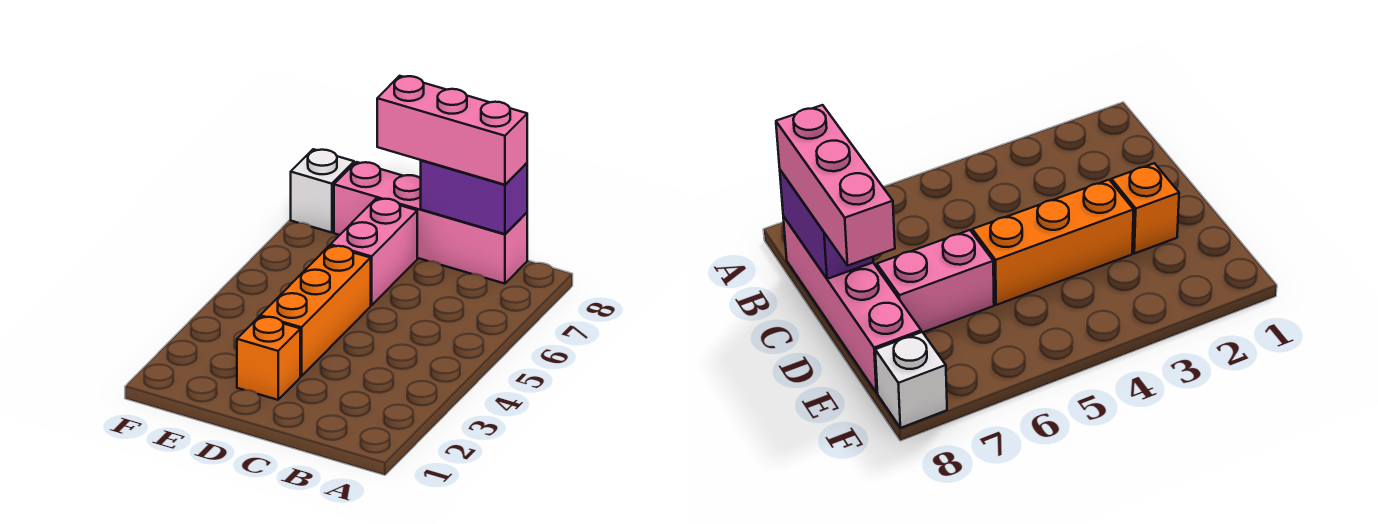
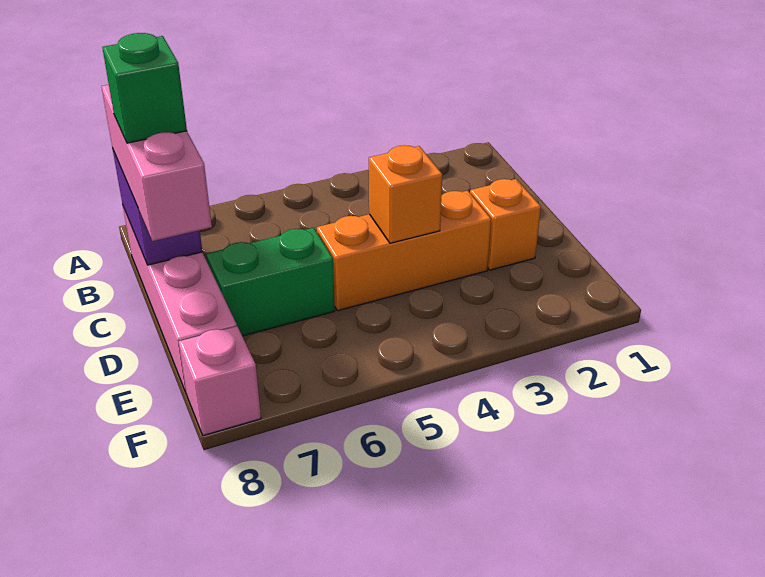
none -> green brick C8 level 4
none -> orange brick D4 level 2
pink brick D6:D7 level 1 -> green brick D6:D7 level 1
white brick F8 level 1 -> pink brick F8 level 1

